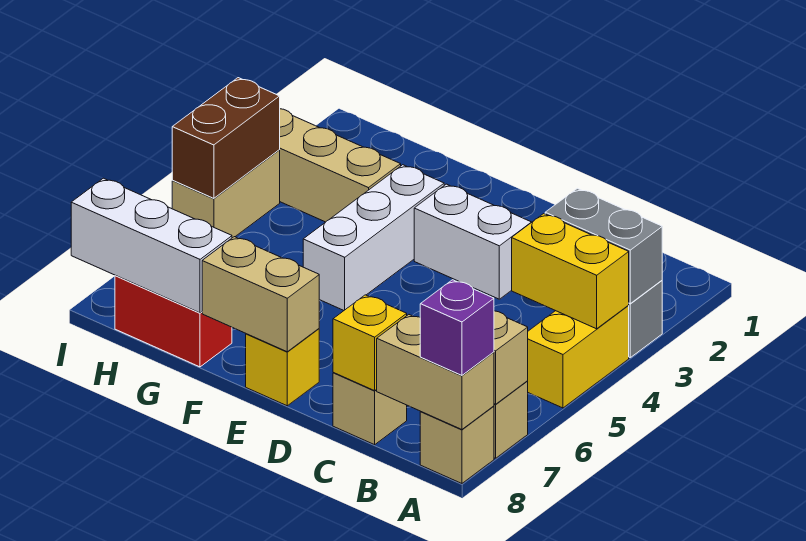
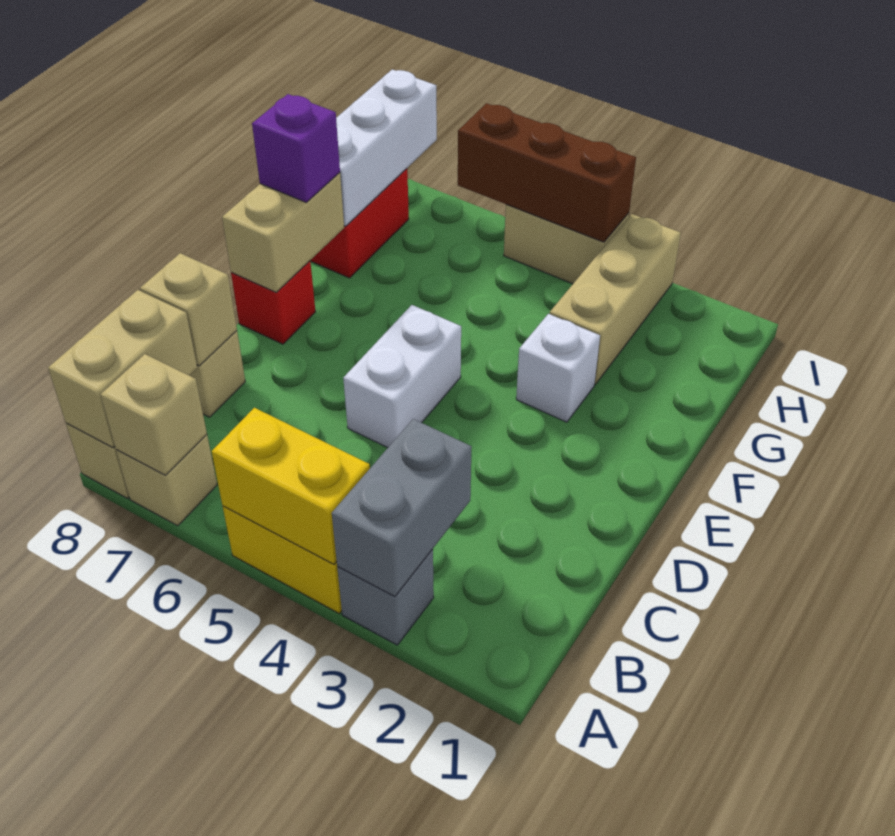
yellow brick A4:B4 level 2 -> yellow brick A4:A5 level 2
purple brick A8 level 3 -> purple brick F8 level 3
yellow brick C8 level 2 -> tan brick C8 level 2
white brick D3:E3 level 1 -> white brick D5:E5 level 1
yellow brick E8 level 1 -> red brick E8 level 1
white brick F3:F5 level 1 -> white brick F3 level 1
brown brick I4:I5 level 2 -> brown brick I4:I6 level 2

